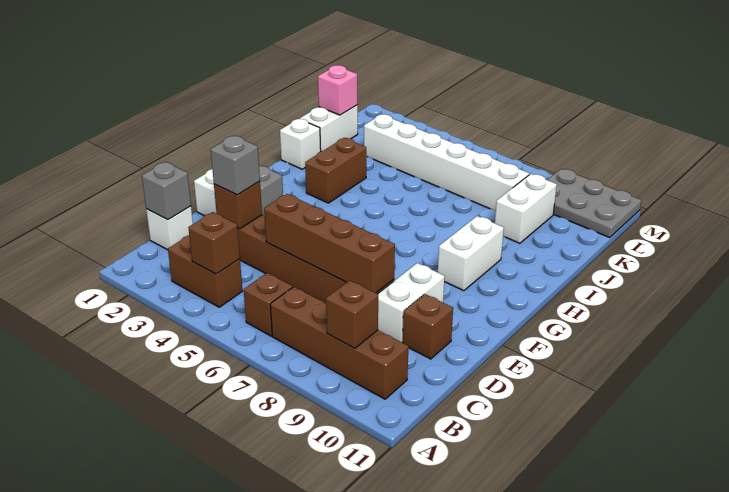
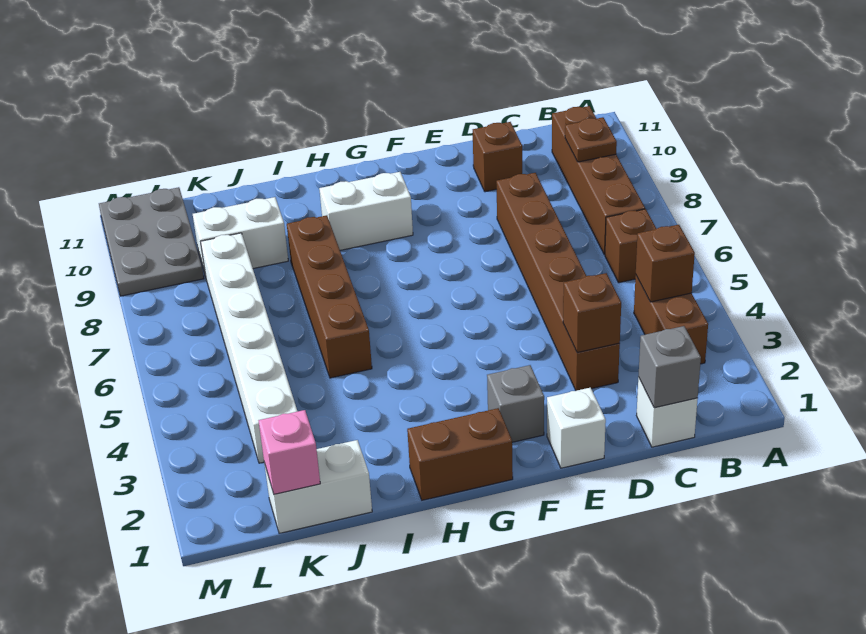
brown brick B9 level 2 -> brown plate B9 level 2
grey brick D3 level 3 -> none
brown brick D5:D8 level 2 -> brown brick I5:I8 level 1
white brick D9:E9 level 1 -> none
brown brick H3:I3 level 1 -> brown brick G1:H1 level 1
white brick I1 level 1 -> none

